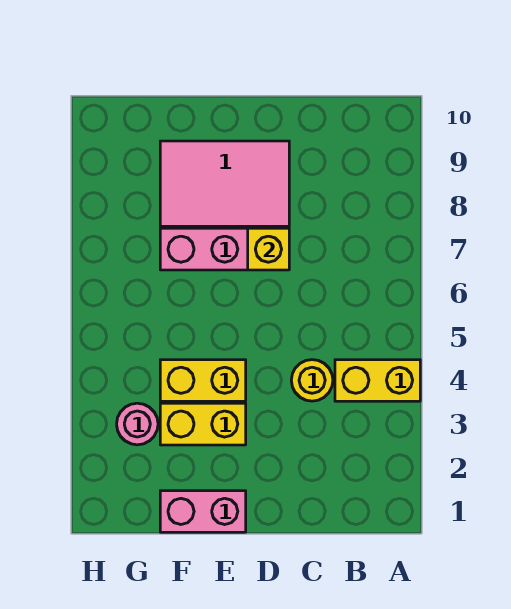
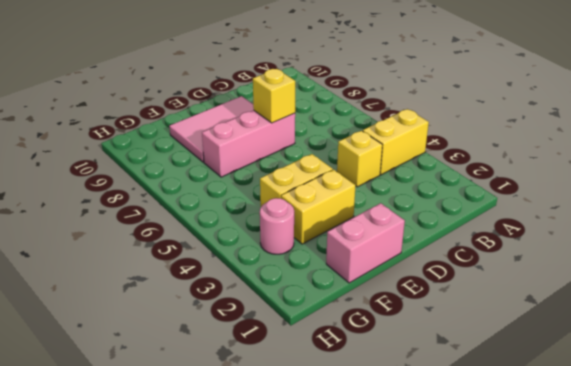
yellow round brick C4 level 1 -> yellow brick C4 level 1

